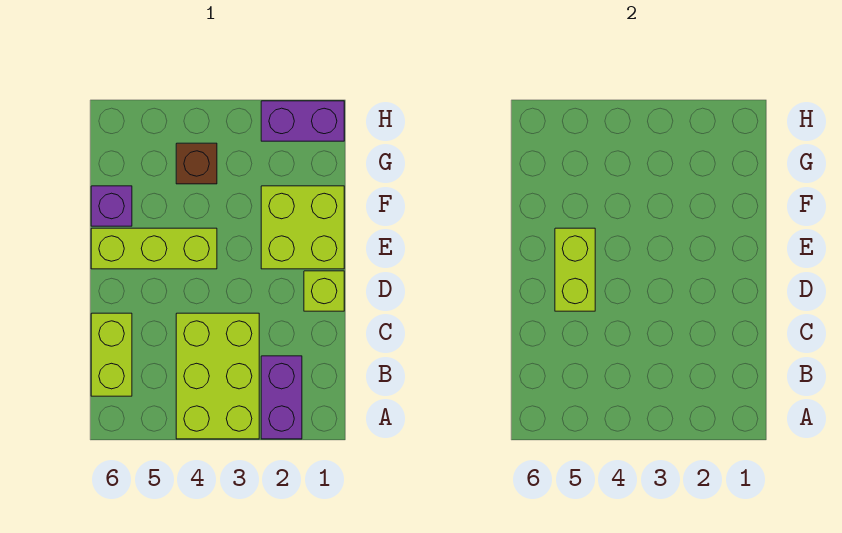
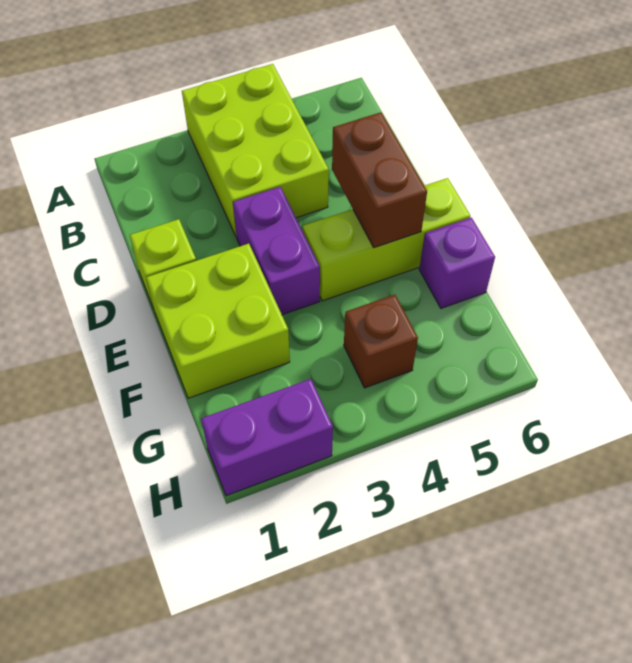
purple brick A2:B2 level 1 -> purple brick D3:E3 level 1
lime brick B6:C6 level 1 -> none
lime brick D5:E5 level 2 -> brown brick D5:E5 level 2

